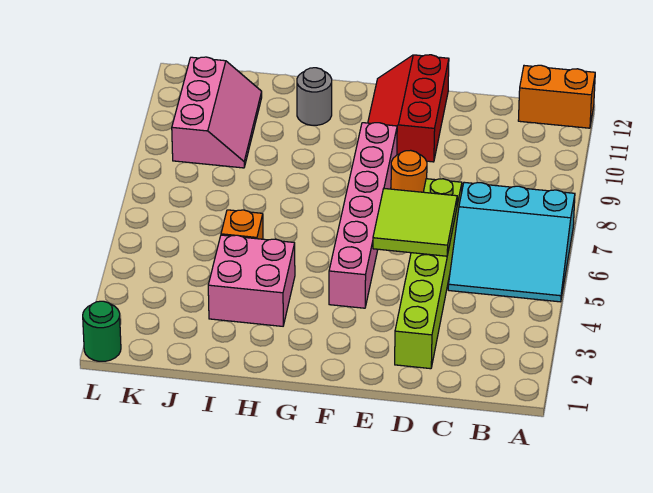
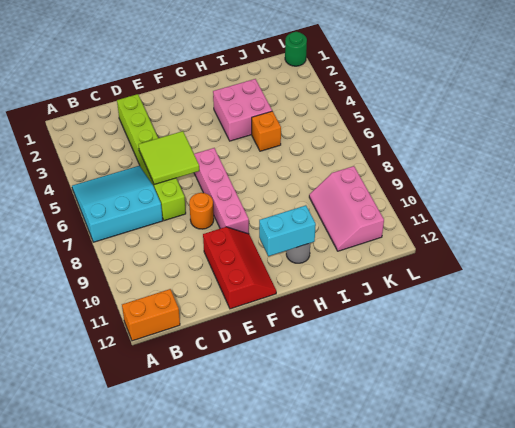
pink brick F4:F9 level 1 -> pink brick F6:F9 level 1
none -> cyan brick G11:H11 level 2

